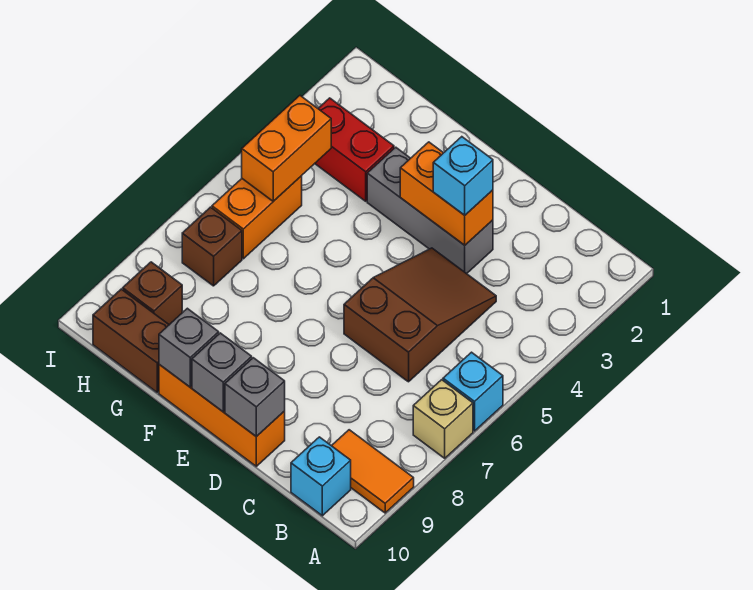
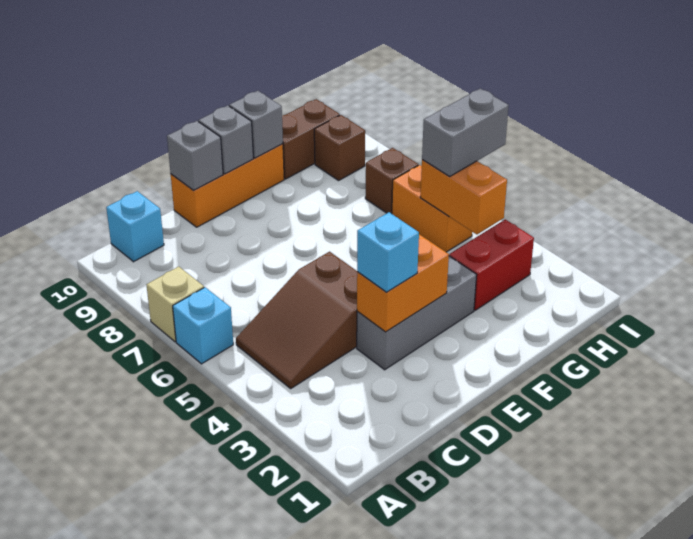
orange tile A9:B9 level 1 -> none
brown slope C4:D6 level 1 top 6 -> brown slope B4:D5 level 1 top D
none -> grey brick H5:I5 level 3

